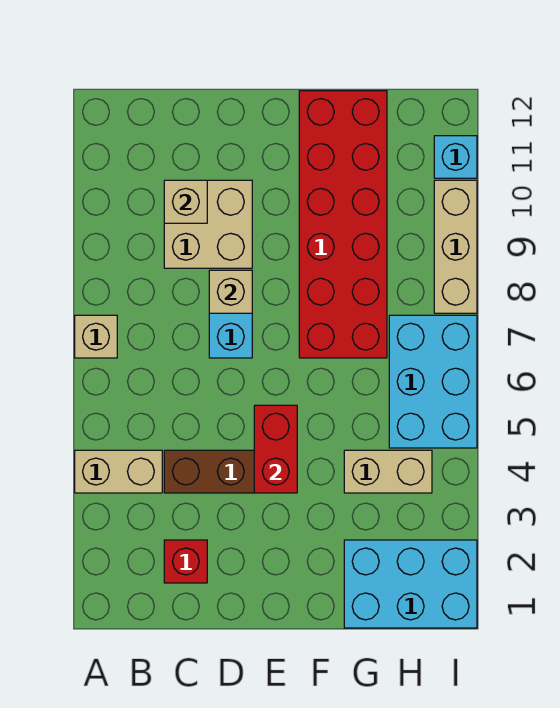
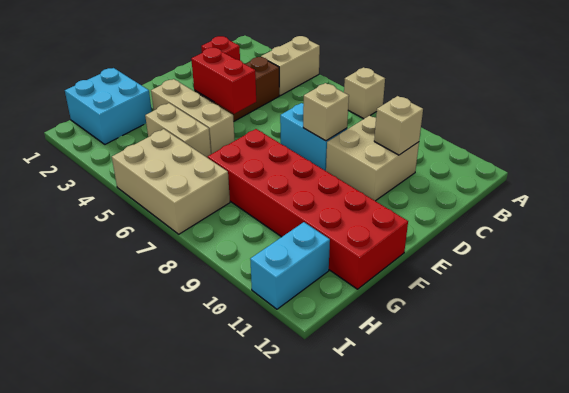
cyan brick G1:I2 level 1 -> cyan brick G1:H2 level 1
tan brick G4:H4 level 1 -> tan brick G4:G5 level 1
cyan brick H5:I7 level 1 -> tan brick H5:I7 level 1
tan brick I8:I10 level 1 -> tan brick F3:F5 level 1
cyan brick I11 level 1 -> cyan brick H11:I11 level 1

